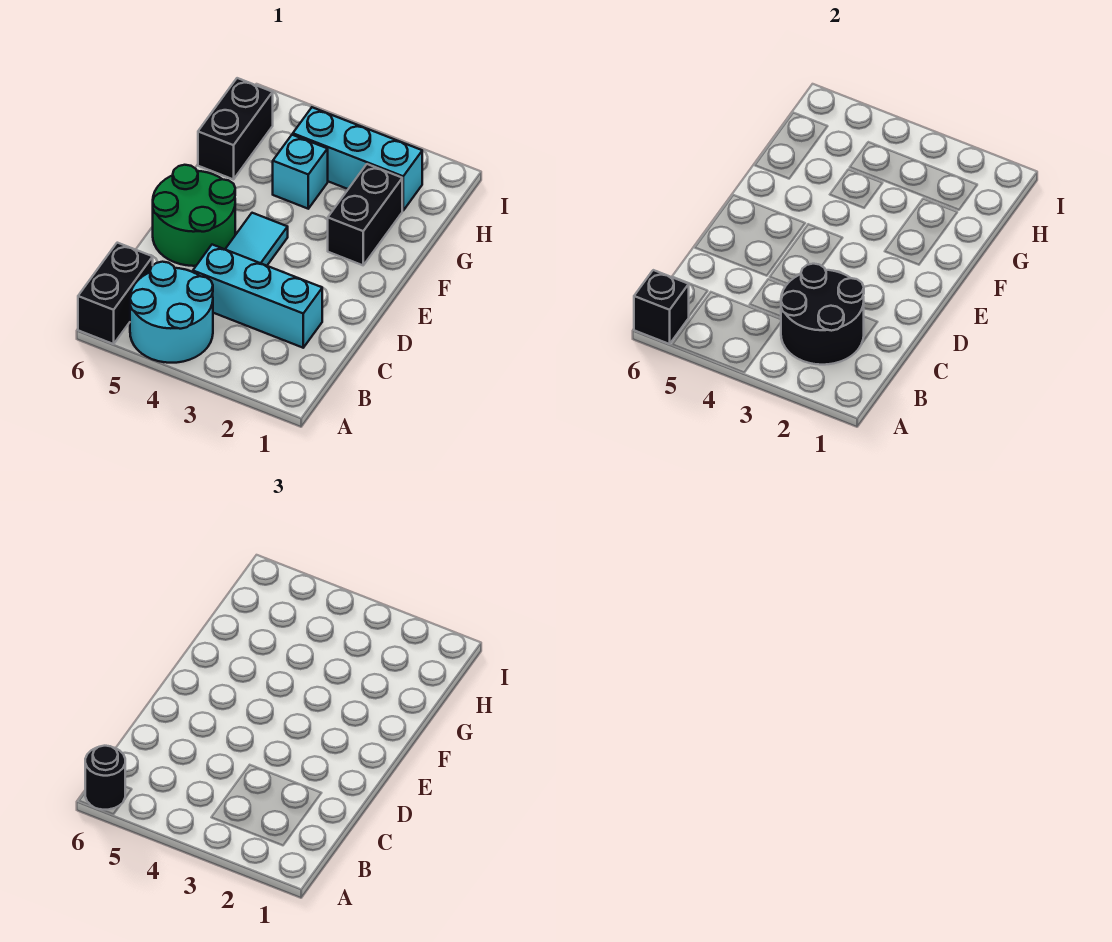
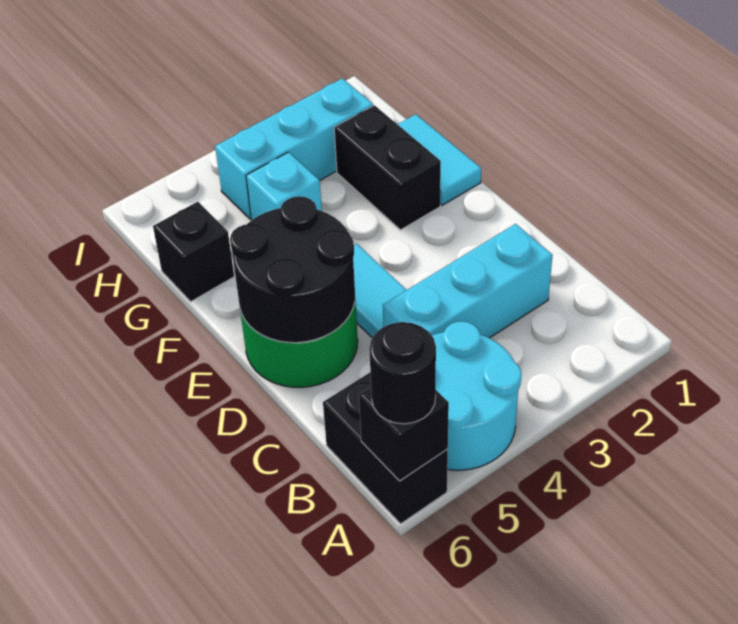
black round brick B2:C3 level 2 -> black round brick D5:E6 level 2
none -> cyan tile F1:G1 level 1
black brick G6:H6 level 1 -> black brick G6 level 1

